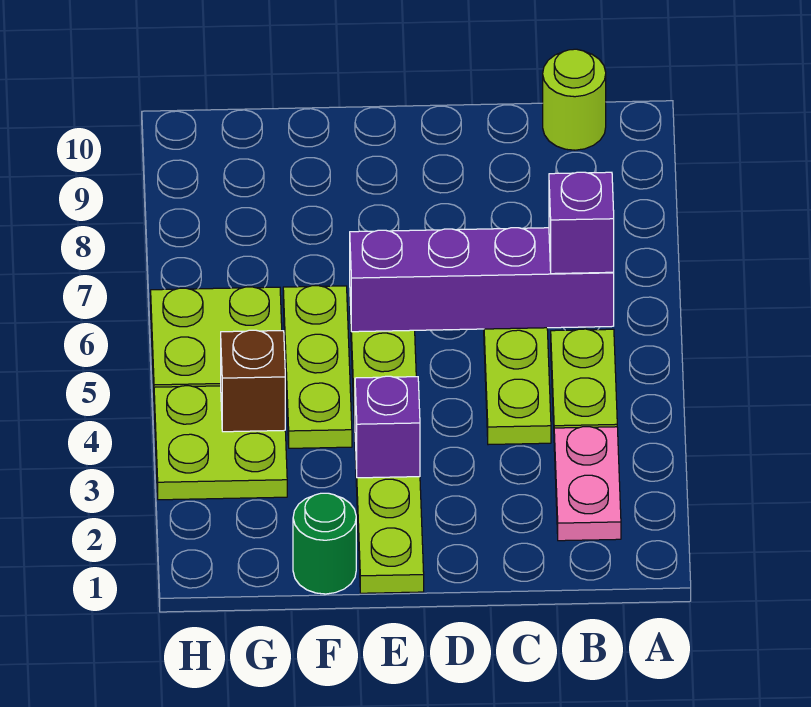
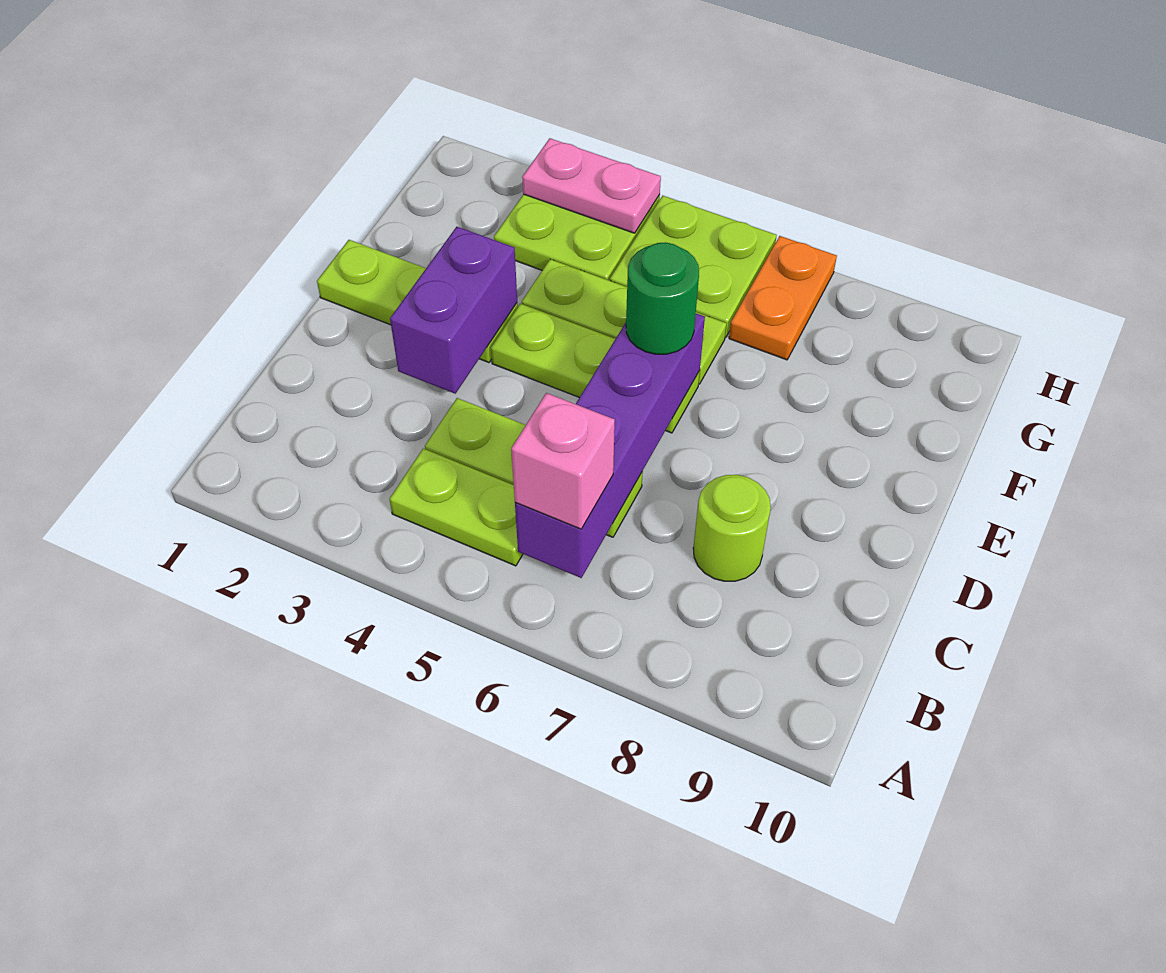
pink plate B2:B3 level 1 -> pink plate H3:H4 level 2
purple brick B6 level 3 -> pink brick B6 level 3
lime round brick B10 level 1 -> lime round brick C8 level 1
purple brick E3 level 2 -> purple brick D3:E3 level 2
green round brick F1 level 1 -> green round brick E6 level 3
brown brick G4 level 2 -> none
none -> orange plate G7:H7 level 1

